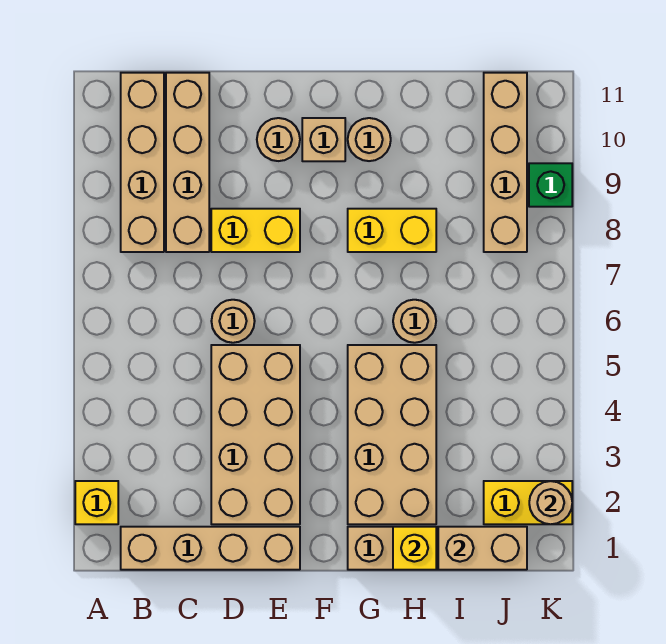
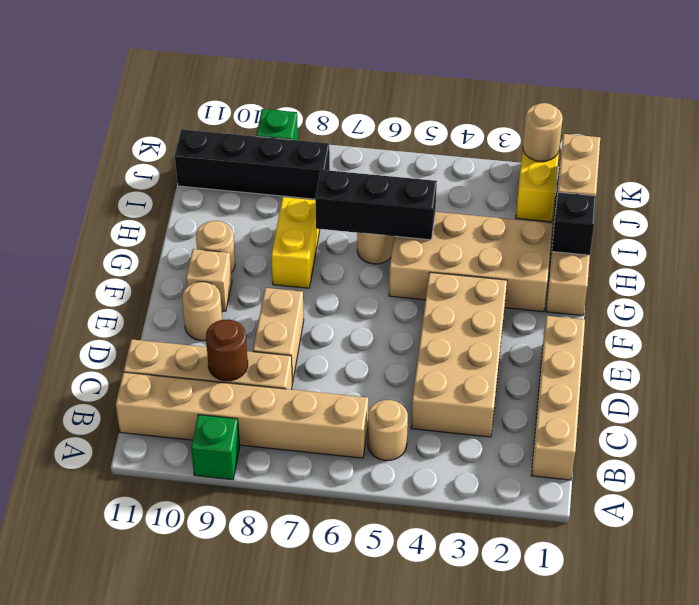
yellow brick A2 level 1 -> none
none -> green brick A9 level 1
tan brick B8:B11 level 1 -> tan brick B6:B11 level 1
none -> brown round brick C9 level 2
tan brick D2:E5 level 1 -> tan brick C3:F4 level 1
tan round brick D6 level 1 -> tan round brick B5 level 1
yellow brick D8:E8 level 1 -> tan brick D8:E8 level 1
yellow brick H1 level 2 -> black brick H1 level 2
none -> black brick H5:H7 level 2
tan brick J8:J11 level 1 -> black brick J8:J11 level 1

